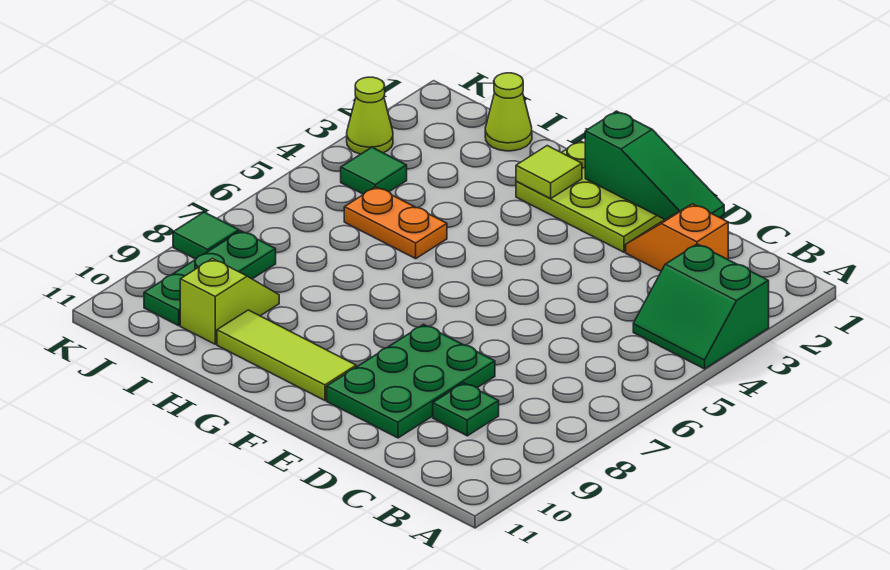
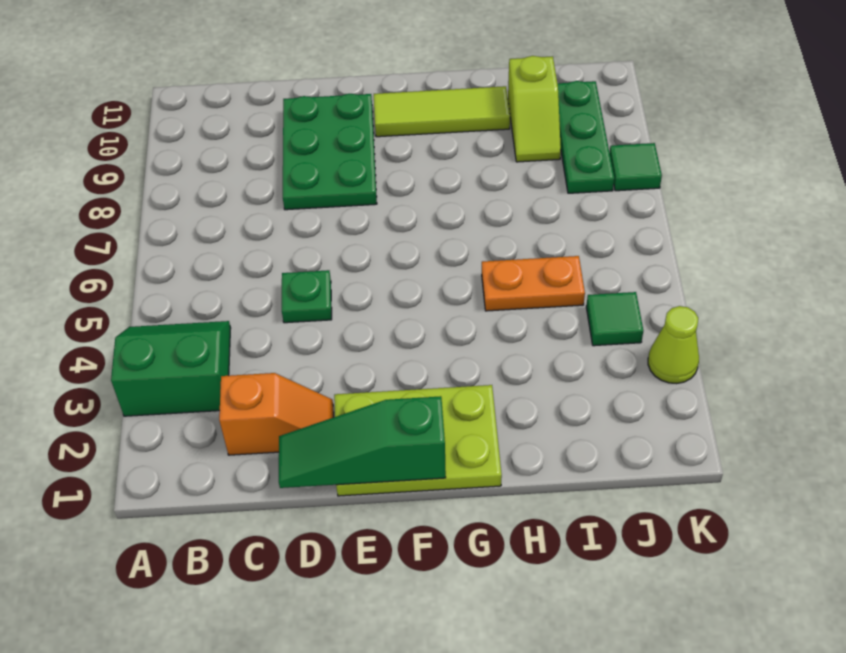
green plate C9 level 1 -> green plate D5 level 1
lime tile G2 level 2 -> none
lime cone I1 level 1 -> none

